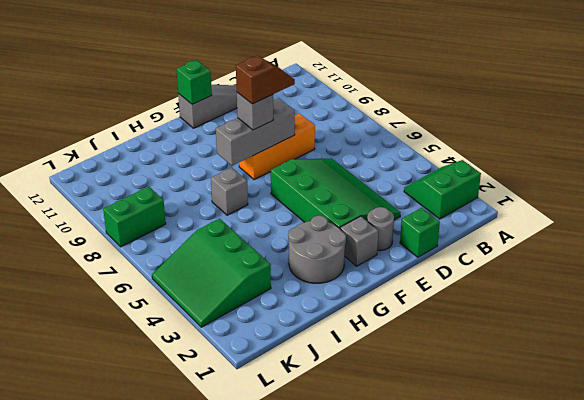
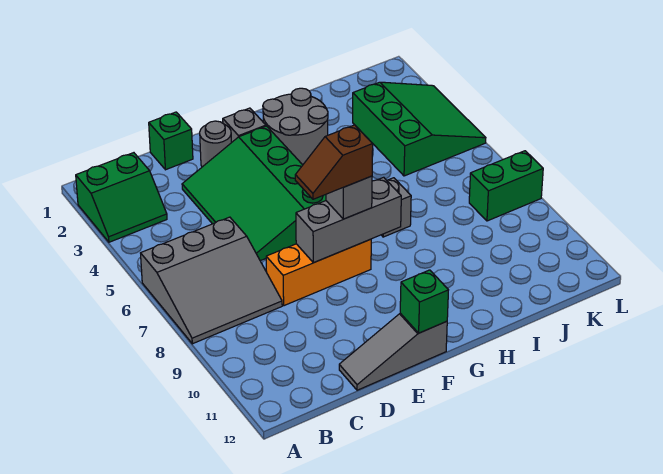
none -> grey slope A6:C8 level 1 top 6

